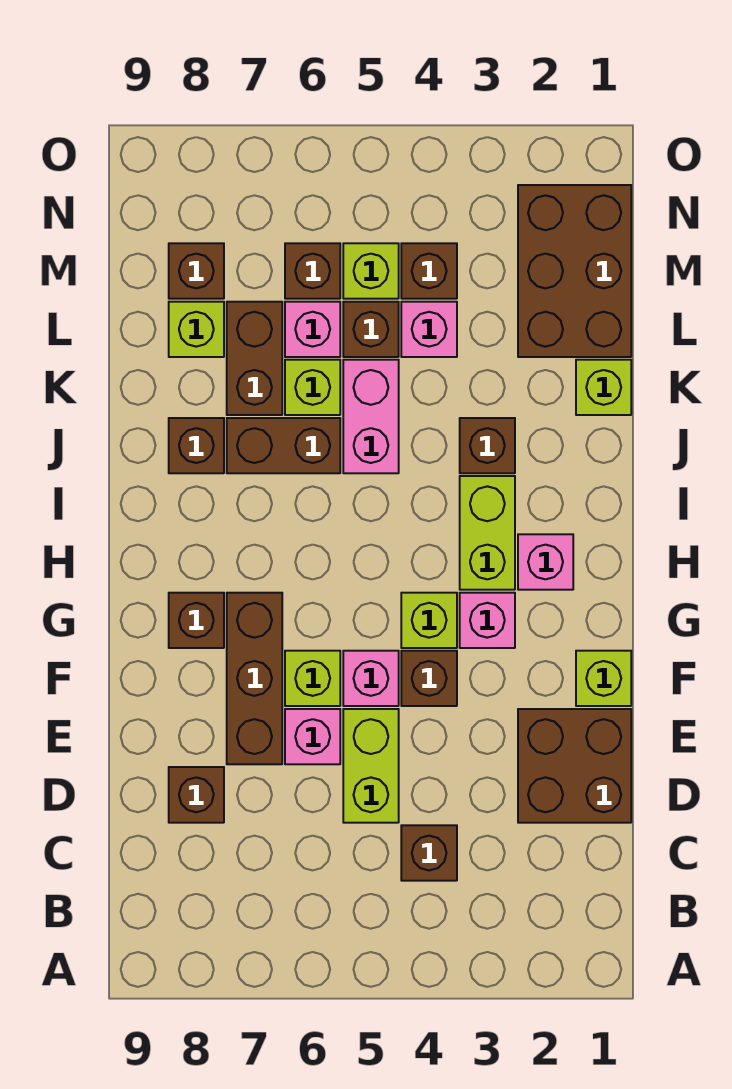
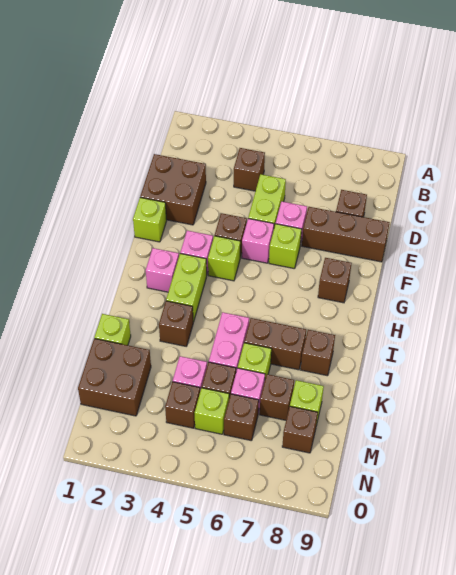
brown brick E7:G7 level 1 -> brown brick E7:E9 level 1
brown brick K7:L7 level 1 -> brown brick L7 level 1
brown brick L1:N2 level 1 -> brown brick L1:M2 level 1

